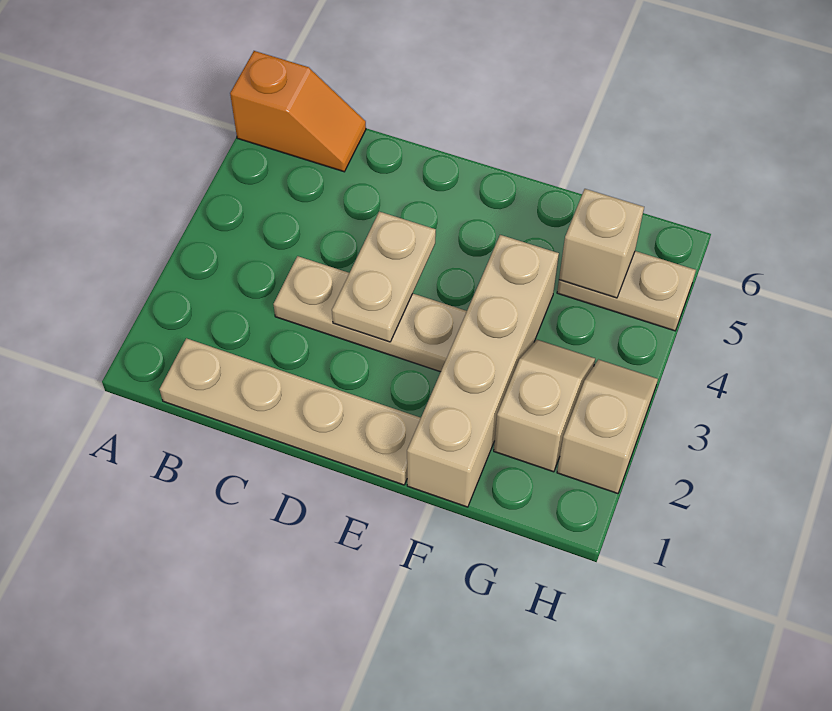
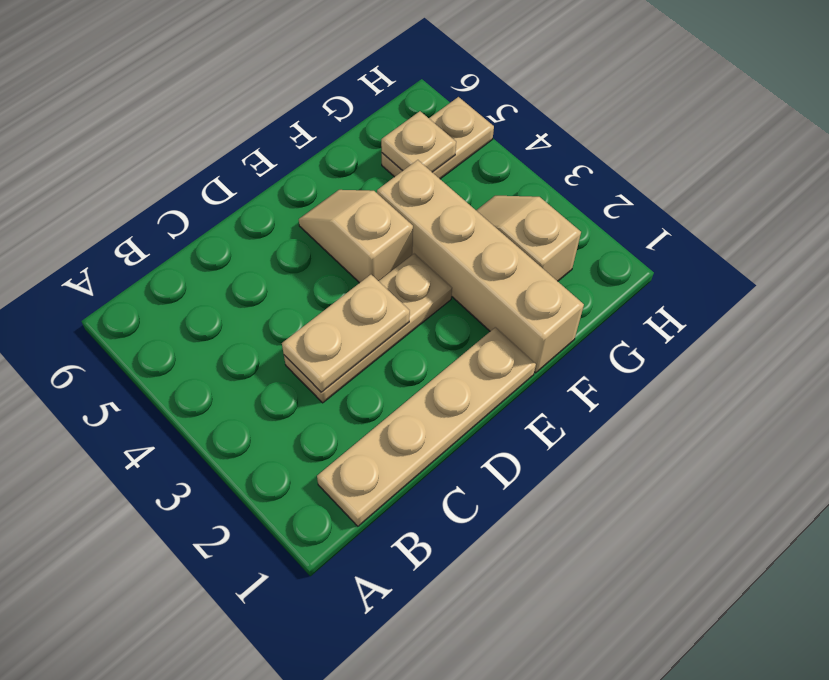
orange slope A6:B6 level 1 top A -> none
tan plate D3:D4 level 2 -> tan plate C3:D3 level 2
tan brick G5 level 2 -> tan plate G5 level 2
tan slope H2:H3 level 1 top 2 -> tan slope E4:E5 level 1 top 4

